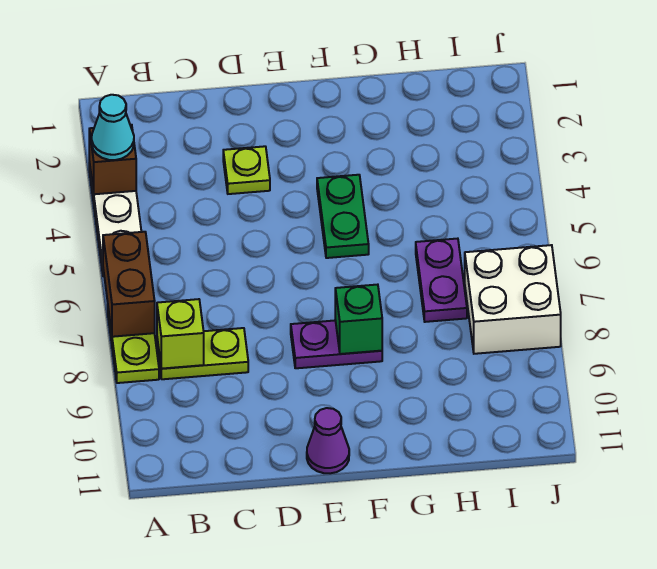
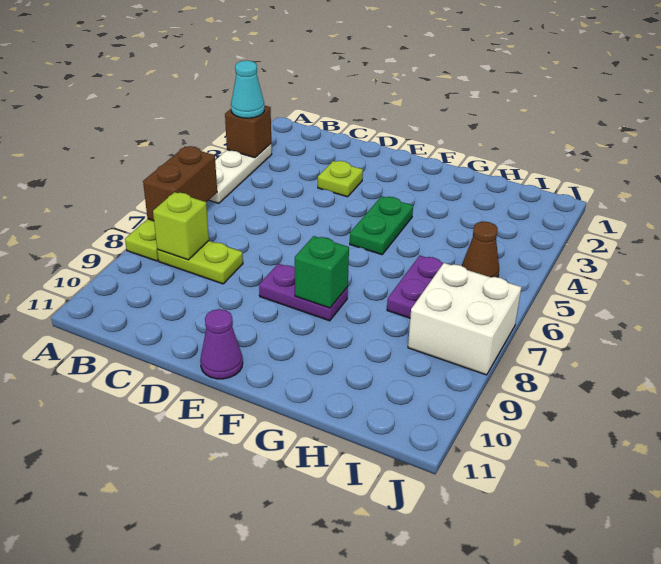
none -> brown cone I5 level 1

